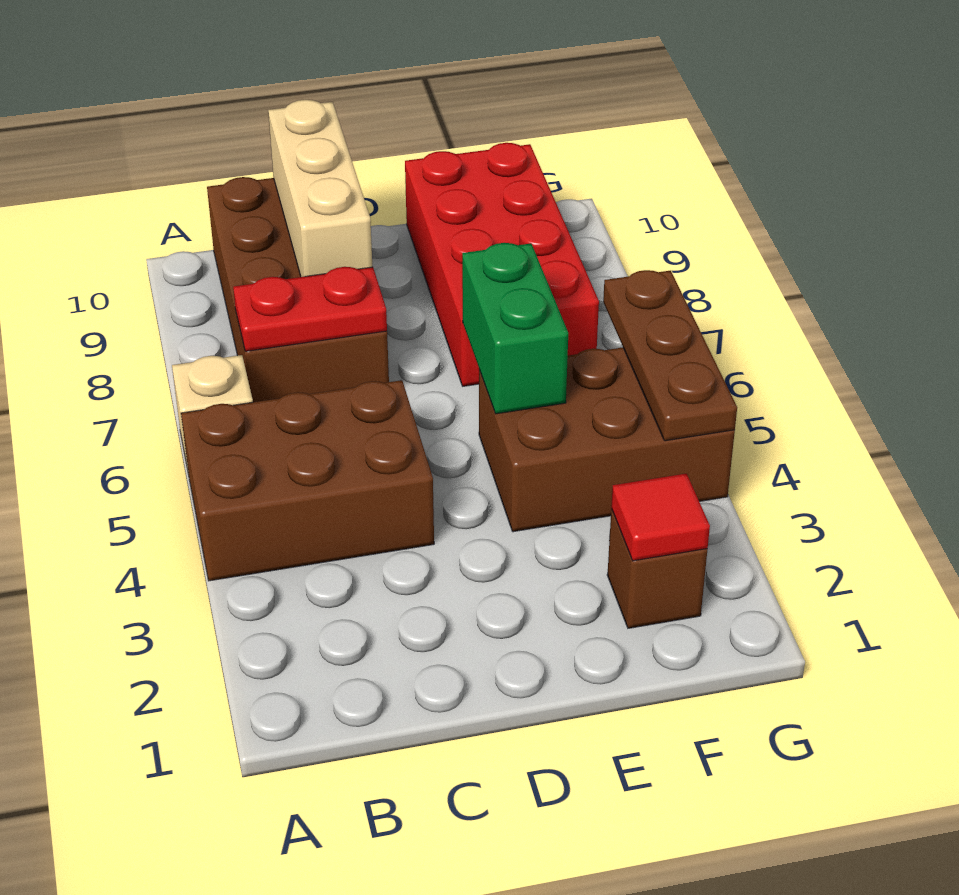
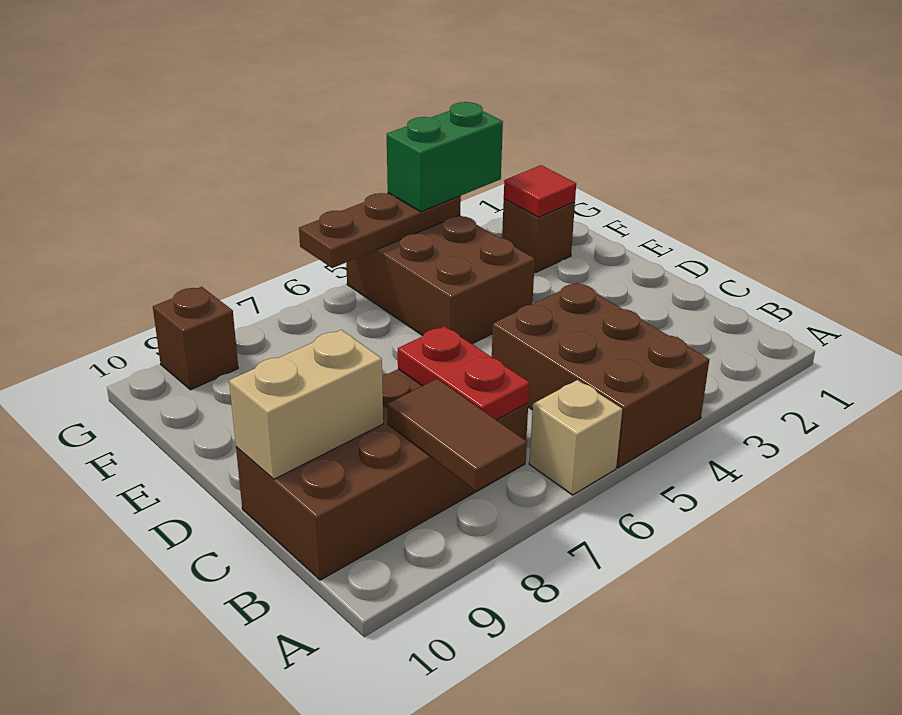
none -> brown tile A8:B8 level 2
tan brick C8:C10 level 2 -> tan brick C9:C10 level 2
green brick E5:E6 level 2 -> green brick G3:G4 level 3
red brick E7:F10 level 1 -> none
none -> brown brick G9 level 1

